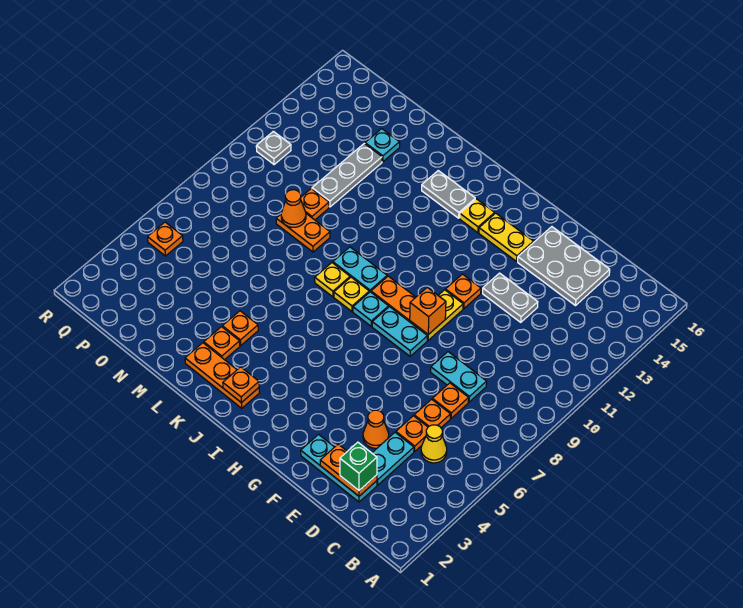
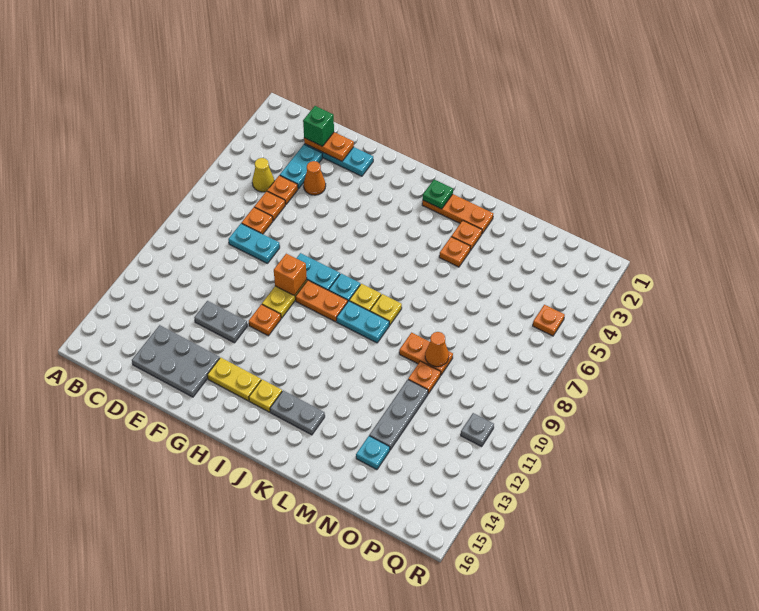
orange plate J2 level 2 -> green plate J2 level 2

